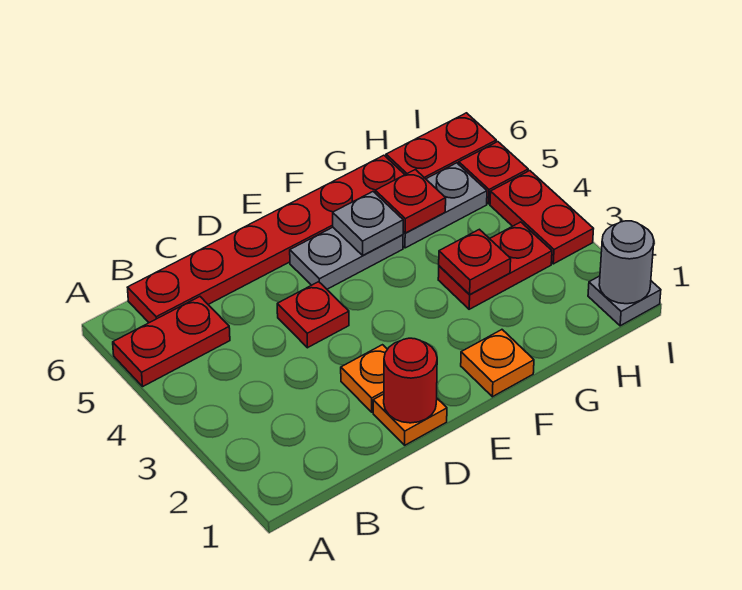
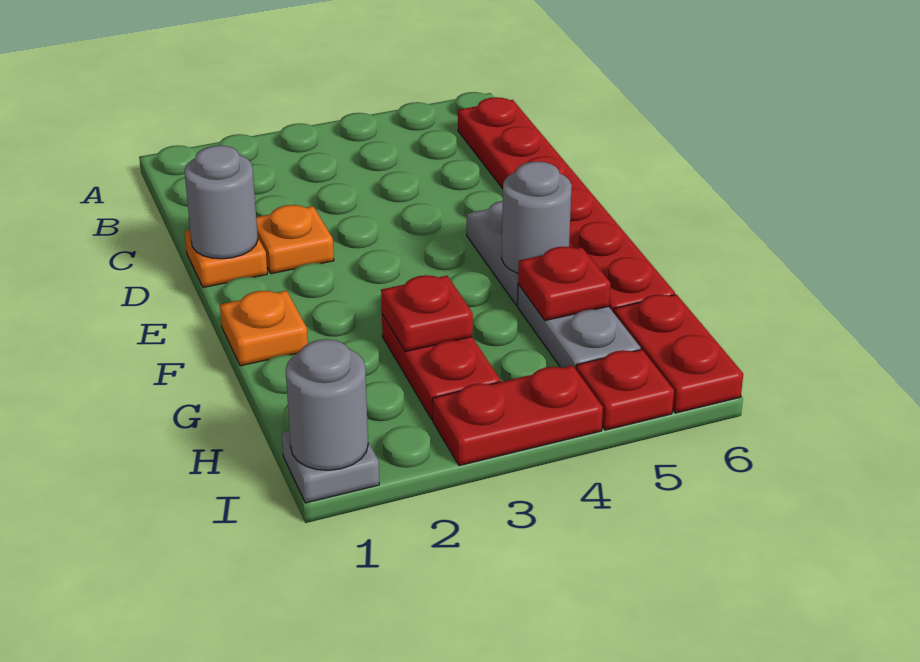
red plate A5:B5 level 1 -> none
red round brick D1 level 2 -> grey round brick D1 level 2
red plate D4 level 1 -> none
grey plate F5 level 2 -> grey round brick F5 level 2

